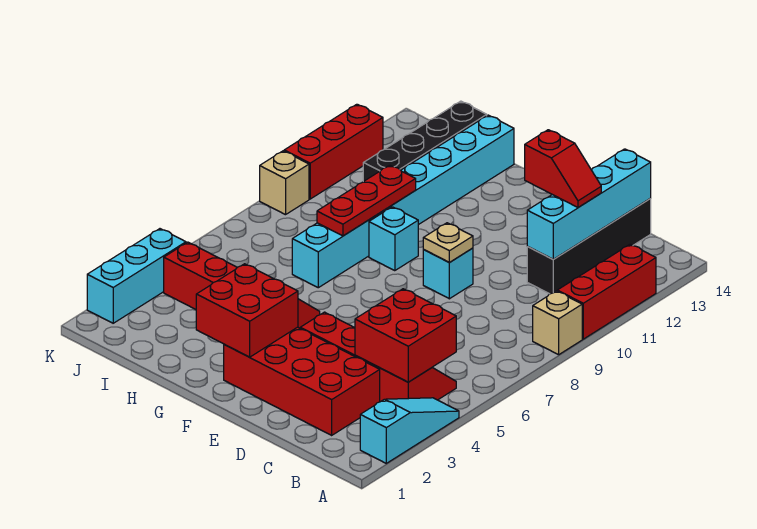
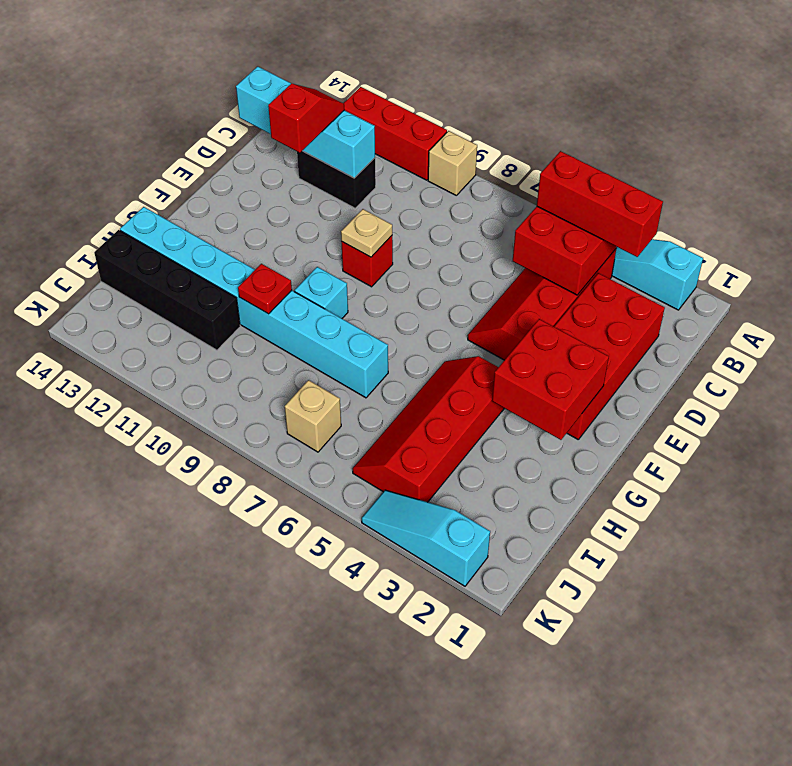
black brick C11:C14 level 1 -> black brick C11:C12 level 1
cyan brick E9 level 1 -> red brick E9 level 1
red plate H8:H10 level 2 -> red plate H10 level 2
cyan brick K2:K4 level 1 -> cyan slope K2:K4 level 1 top 2
tan brick K9 level 1 -> tan brick J7 level 1
red brick K10:K12 level 1 -> red brick B3:B5 level 3

